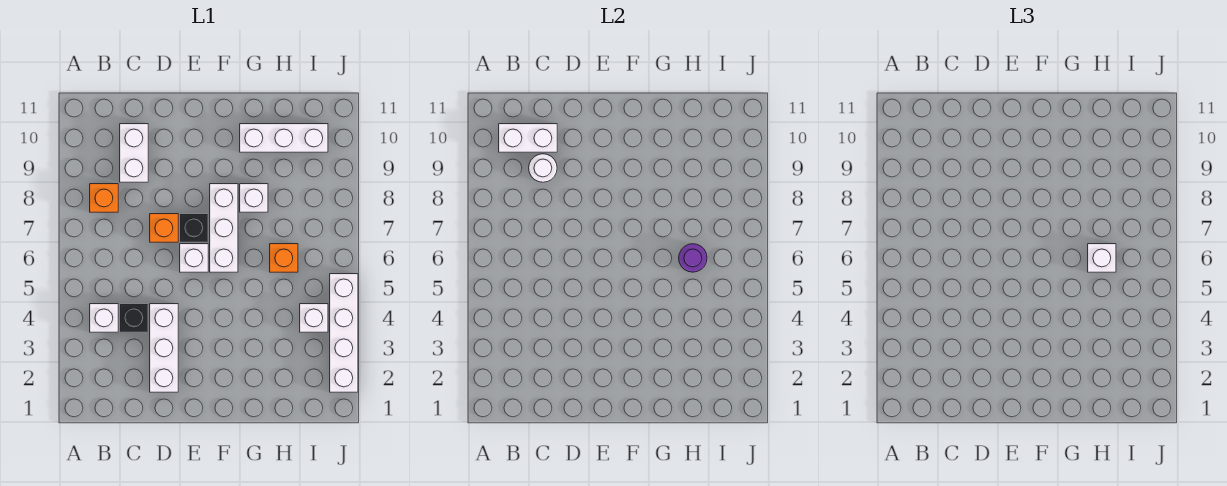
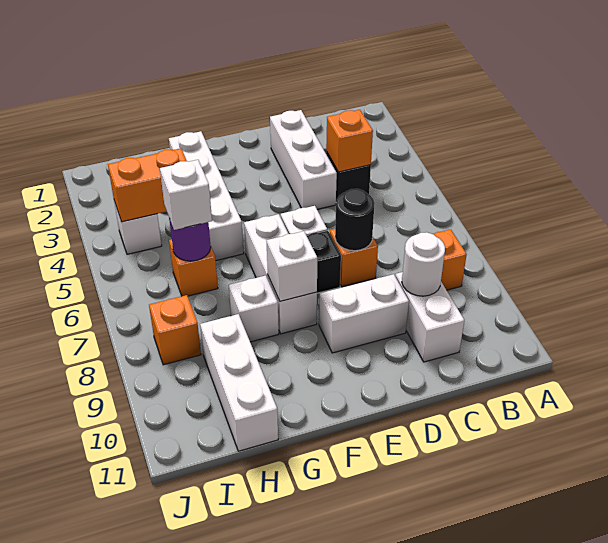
white brick B4 level 1 -> white brick F8 level 2
white brick B10:C10 level 2 -> white brick D9:E9 level 1
none -> orange brick C4 level 2
none -> black round brick D7 level 2
white brick G10:I10 level 1 -> white brick H9:H11 level 1
none -> orange brick H4:I4 level 2
none -> orange brick I8 level 1
white brick J2:J5 level 1 -> white brick G2:G5 level 1

